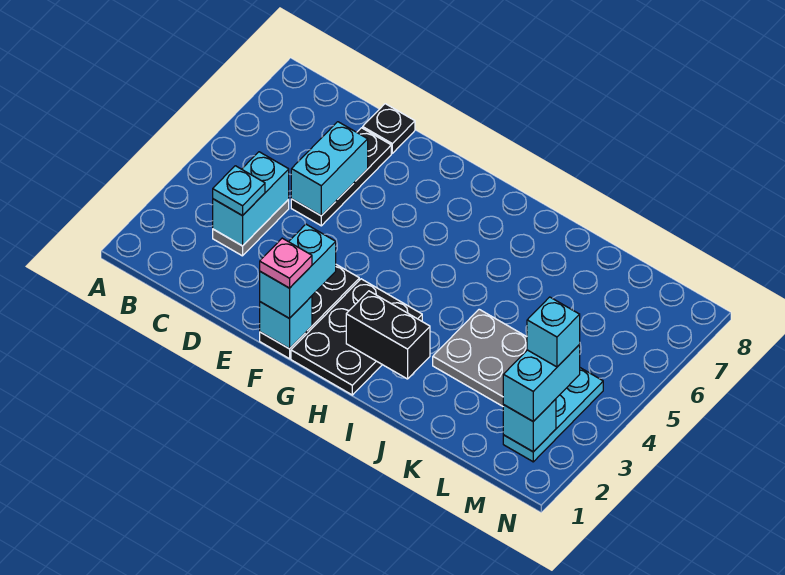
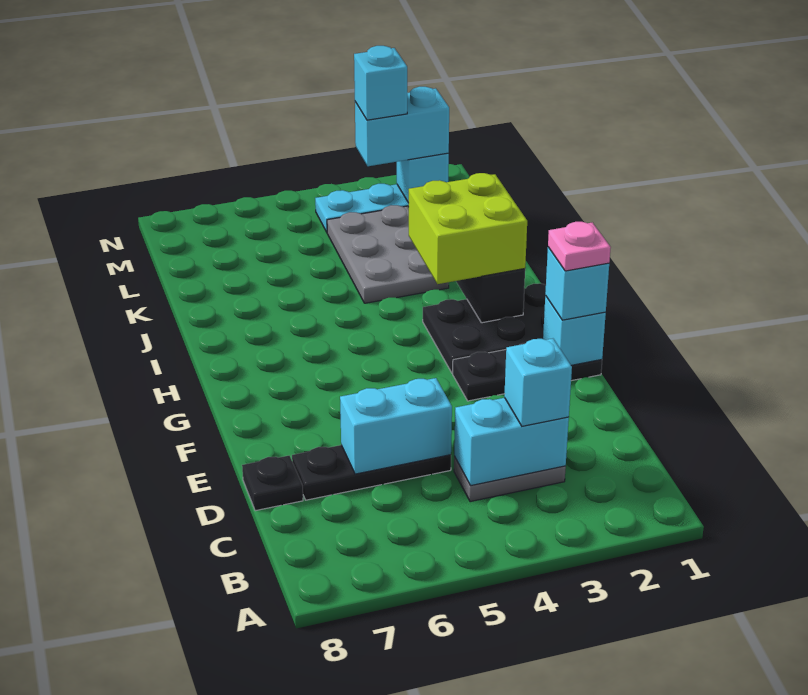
cyan plate C3 level 3 -> cyan brick C3 level 3
cyan brick F1:F2 level 3 -> cyan brick F1 level 3
none -> lime brick H2:I3 level 3

